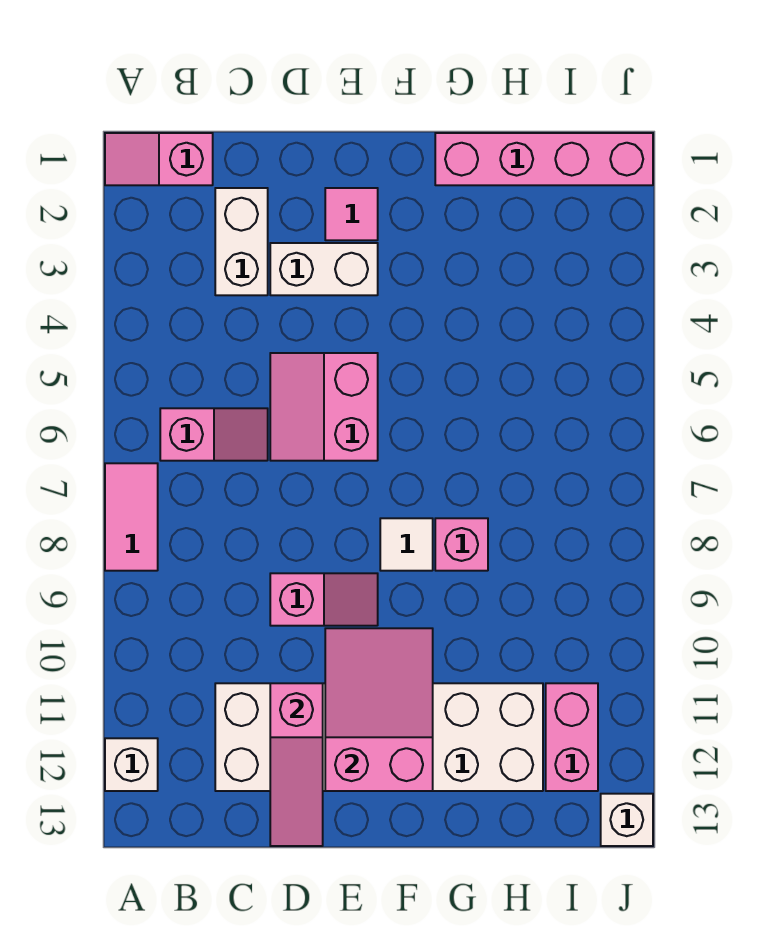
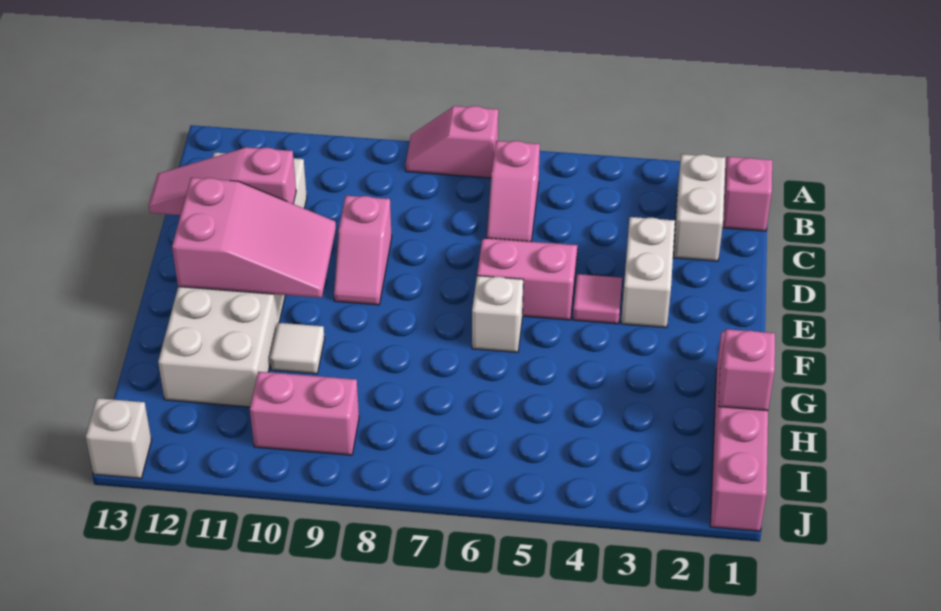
pink tile A7:A8 level 1 -> pink slope A7:A8 level 1 top 7
white brick A12 level 1 -> white brick F6 level 1
white brick C2:C3 level 1 -> white brick B2:C2 level 1
pink tile E2 level 1 -> pink tile E4 level 1
white tile F8 level 1 -> white tile G10 level 1
pink brick G8 level 1 -> pink brick H1 level 2
pink brick I11:I12 level 1 -> pink brick I9:I10 level 1

